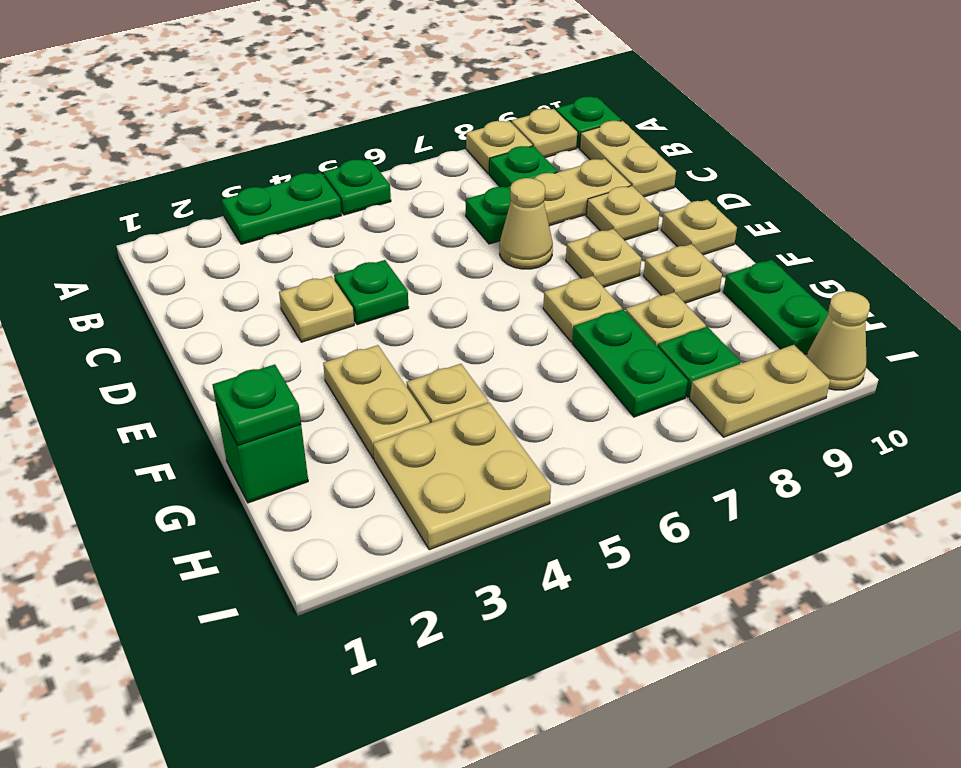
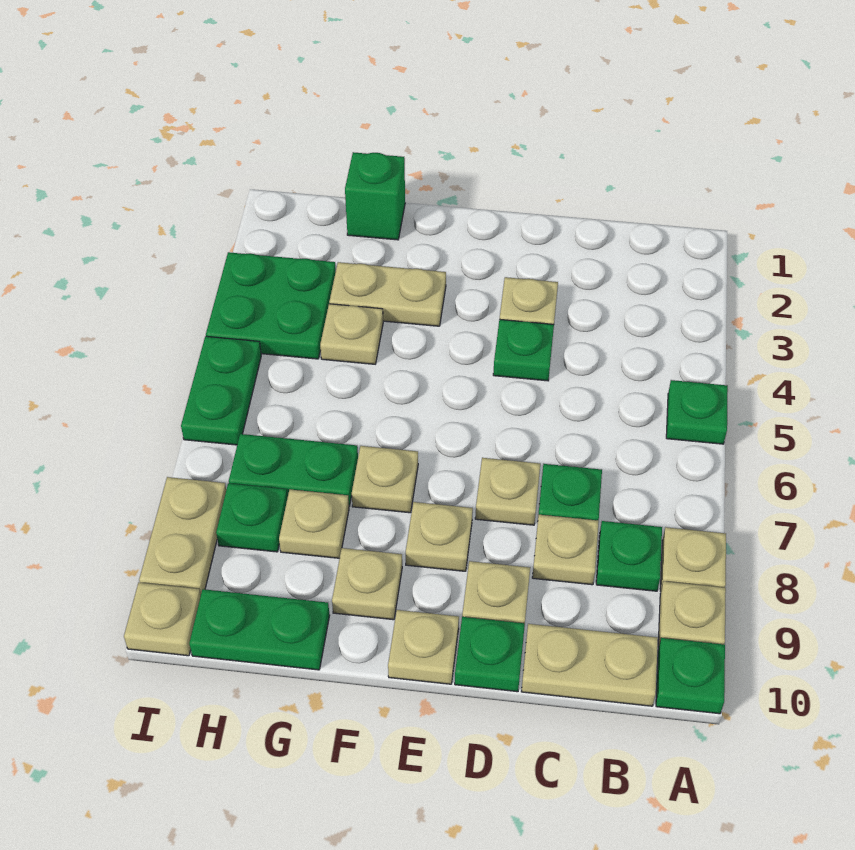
green plate A3:A4 level 1 -> green plate I5:I6 level 1
tan plate C8:C9 level 1 -> tan plate C8 level 1
tan cone D7 level 1 -> tan plate D7 level 1
green plate G1 level 2 -> green plate D10 level 1
tan plate H3:I4 level 1 -> green plate H3:I4 level 1
tan cone I10 level 1 -> tan plate I10 level 1

